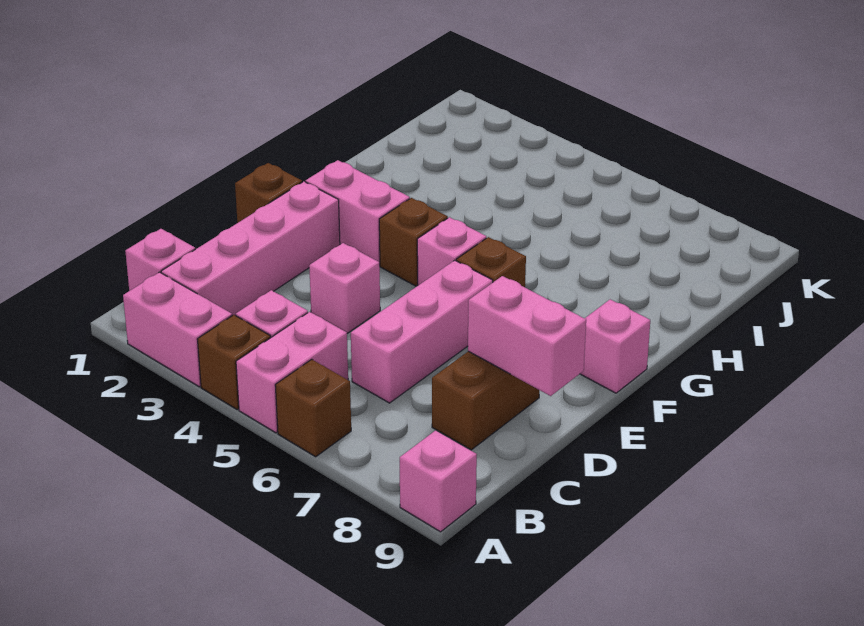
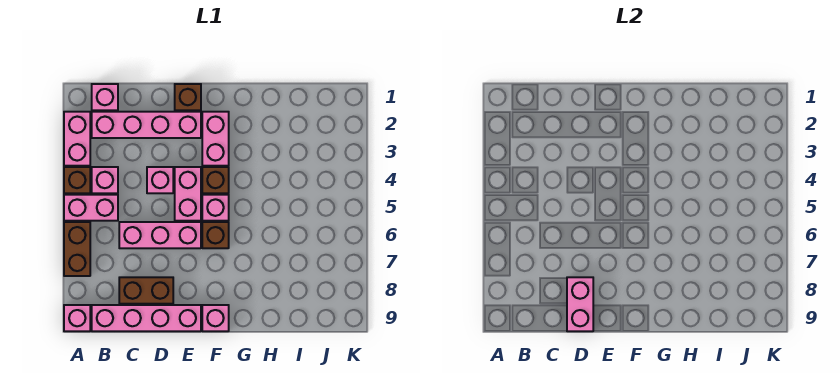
brown brick A6 level 1 -> brown brick A6:A7 level 1
none -> pink brick B9:E9 level 1
none -> pink brick E4:E5 level 1

